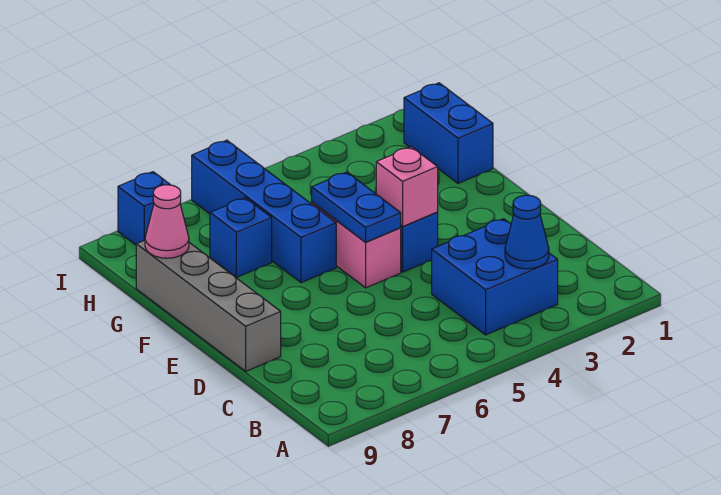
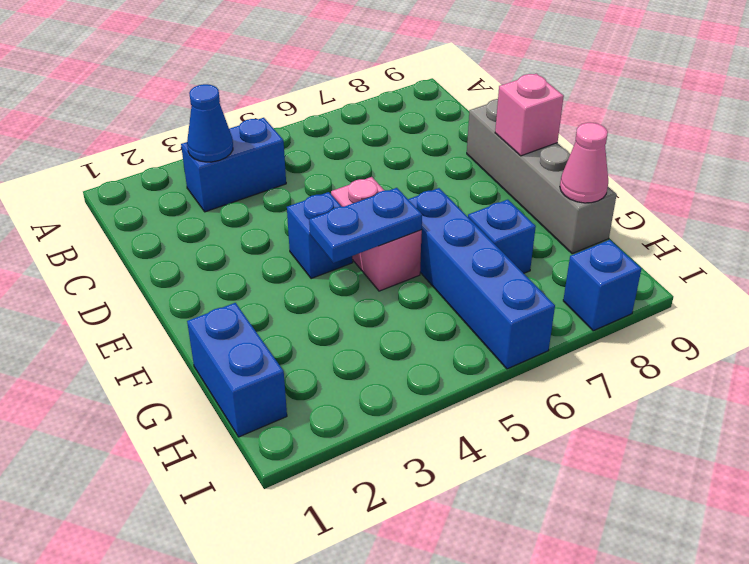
blue brick B3:C4 level 1 -> blue brick B3:B4 level 1
pink brick E4 level 2 -> pink brick E9 level 2
blue plate E5:F5 level 2 -> blue plate F4:F5 level 2

